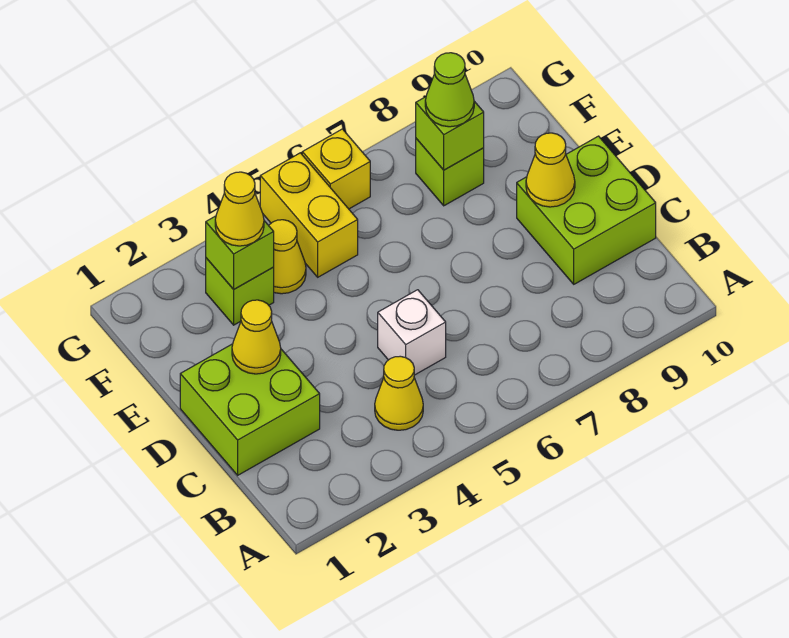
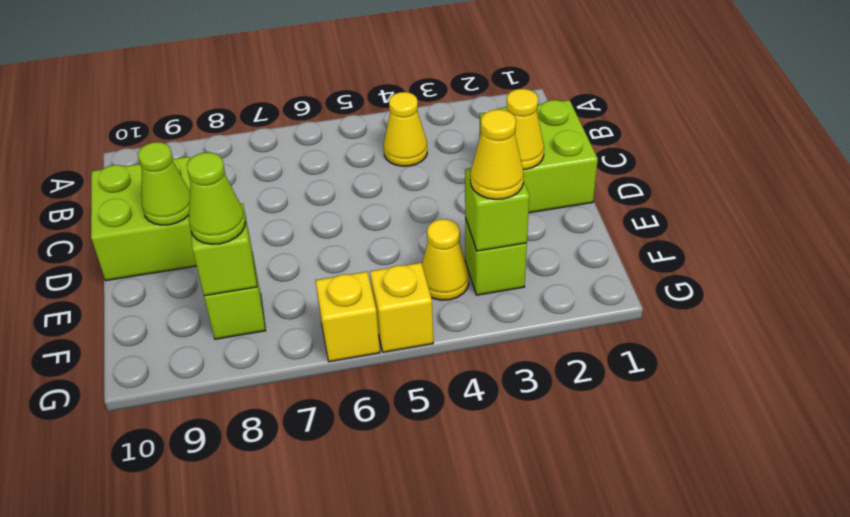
white brick C5 level 1 -> none
yellow cone D9 level 2 -> lime cone D9 level 2
yellow brick F5:G5 level 1 -> yellow brick G5 level 1

